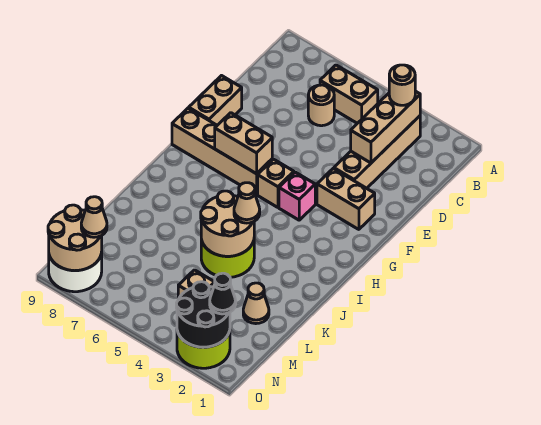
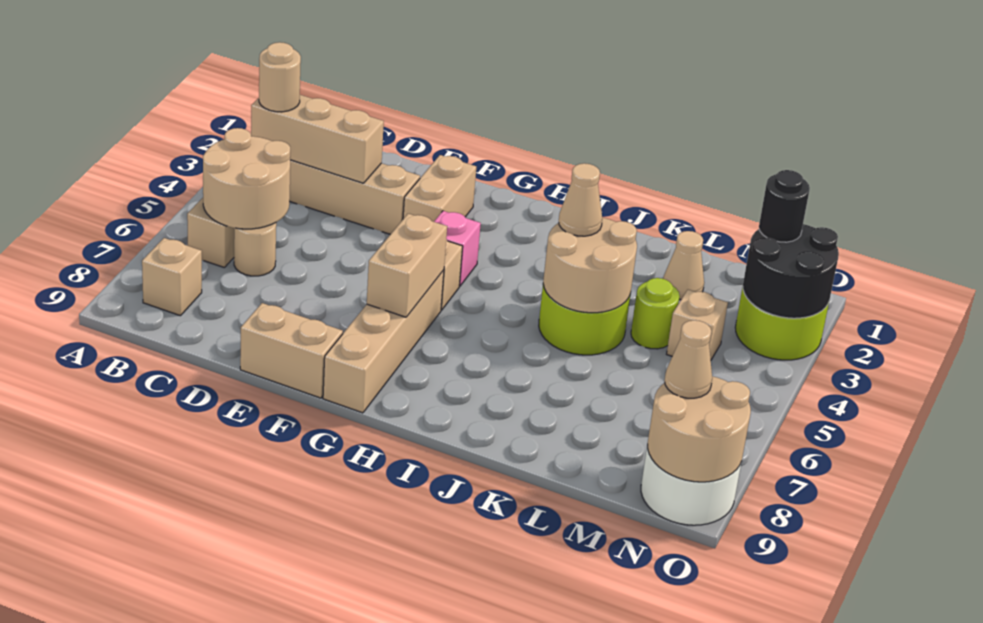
none -> tan round brick B5:C6 level 2
none -> tan brick B8 level 1
none -> lime round brick L4 level 1
black cone N2 level 3 -> black round brick N2 level 3

